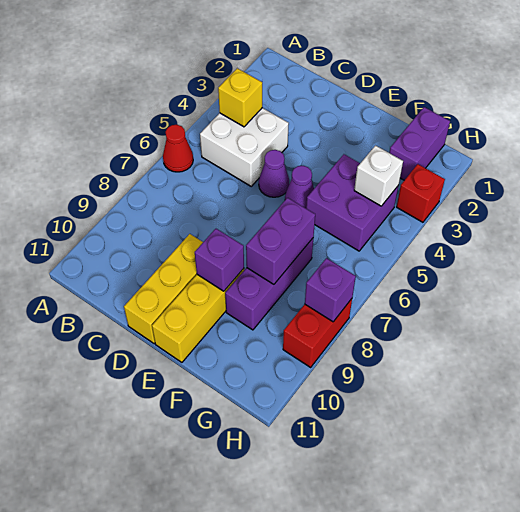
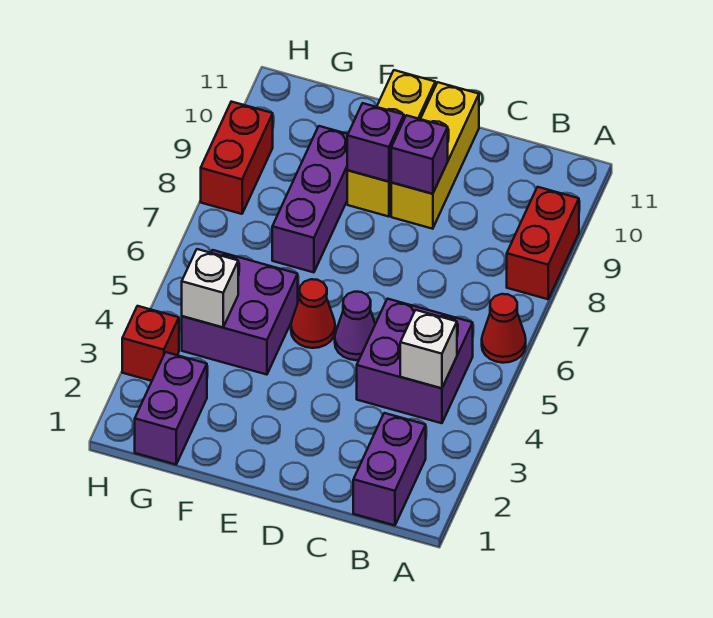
none -> red brick A8:A9 level 1
white brick B4:C5 level 1 -> purple brick B4:C5 level 1
yellow brick B4 level 2 -> white brick B4 level 2
purple cone E5 level 1 -> red cone E5 level 1
purple brick F7:F8 level 2 -> purple brick B1:B2 level 1
purple brick H8 level 2 -> purple brick D9 level 2

